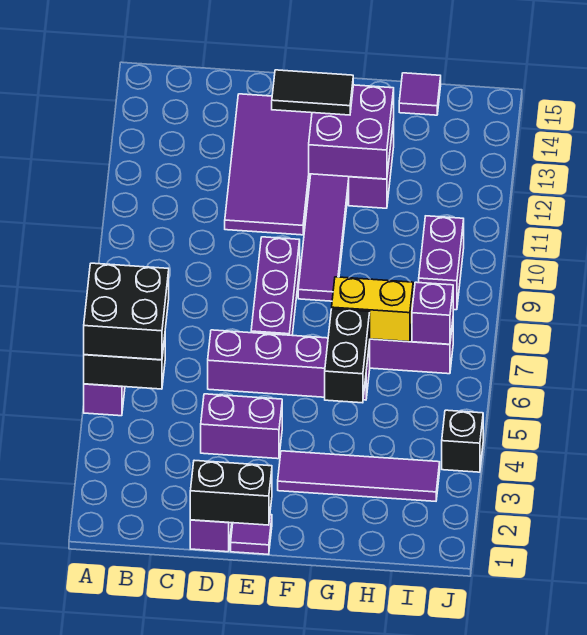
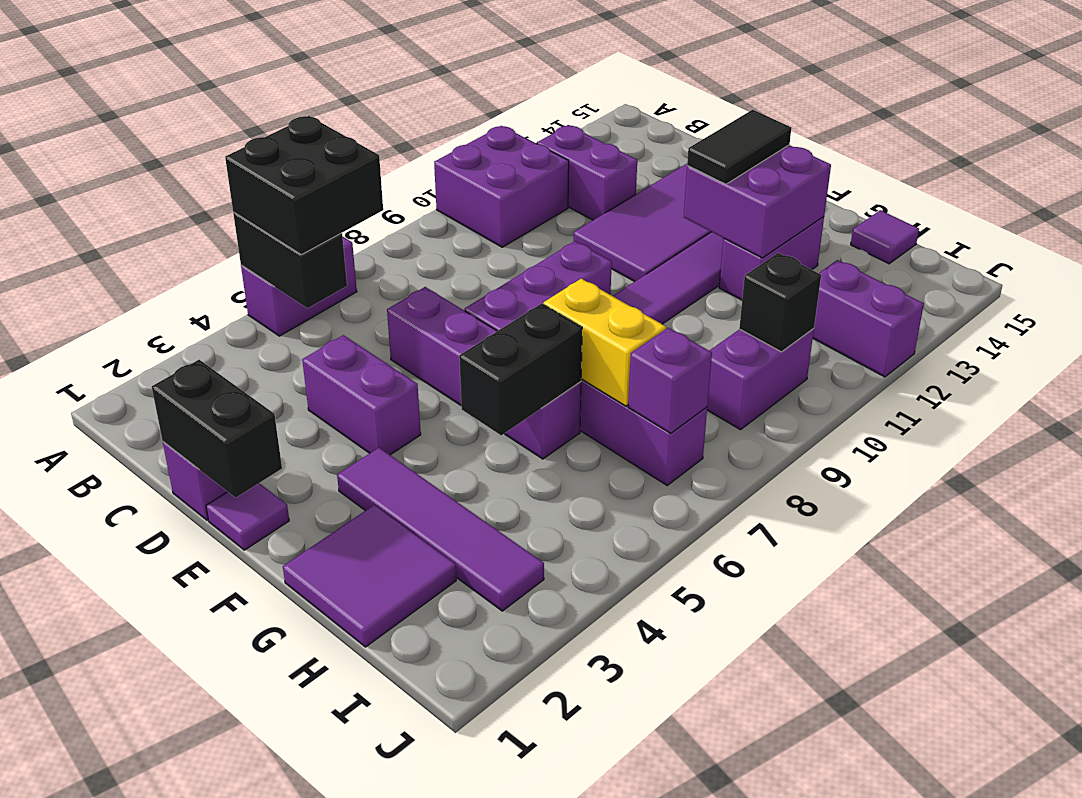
none -> purple brick A10:B11 level 1
none -> purple brick B12:C12 level 1
black tile E13:F13 level 3 -> black tile F12:F13 level 3
none -> purple tile G1:H2 level 1
none -> purple brick I12:J12 level 1
black brick J4 level 1 -> black brick I10 level 2

